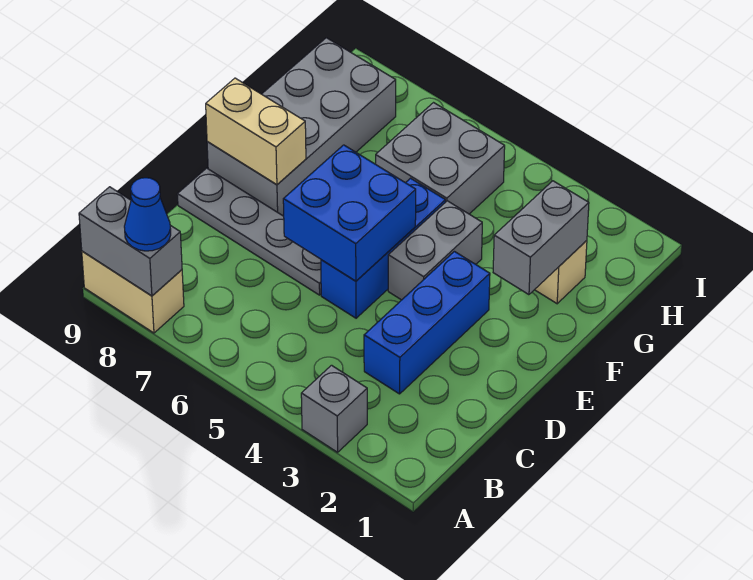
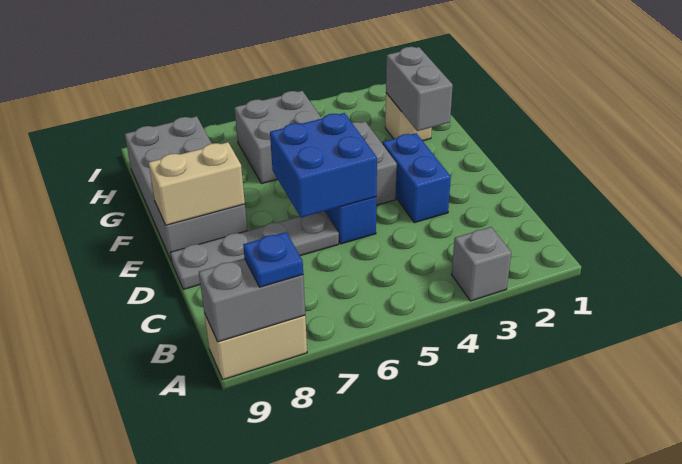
blue cone A8 level 3 -> blue plate A8 level 3
blue brick C3:E3 level 1 -> blue brick D3:E3 level 1

